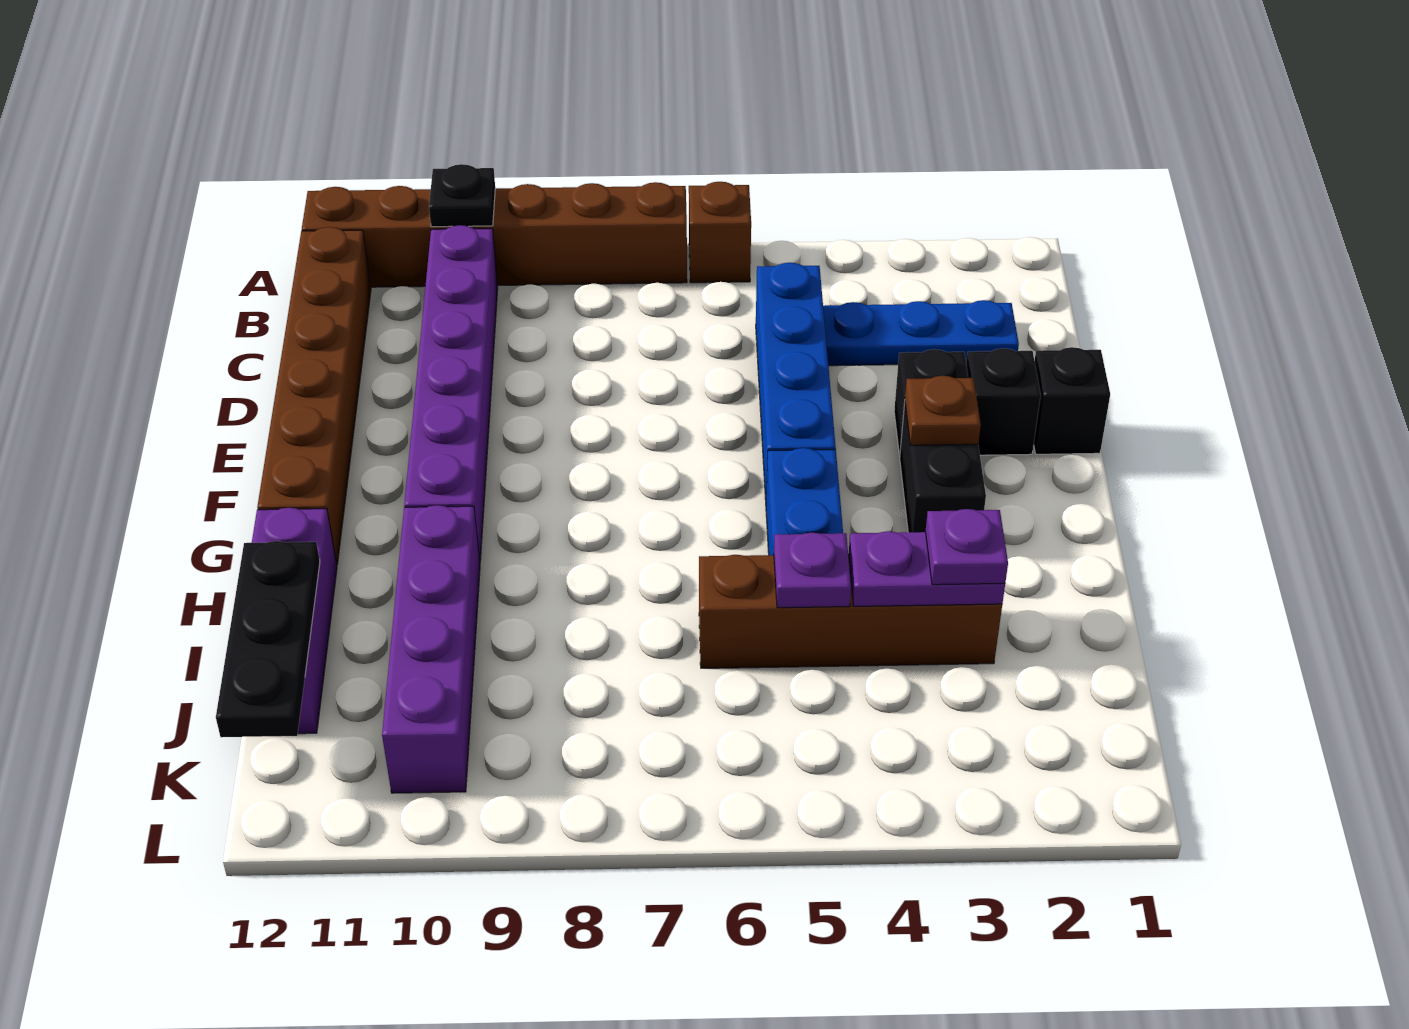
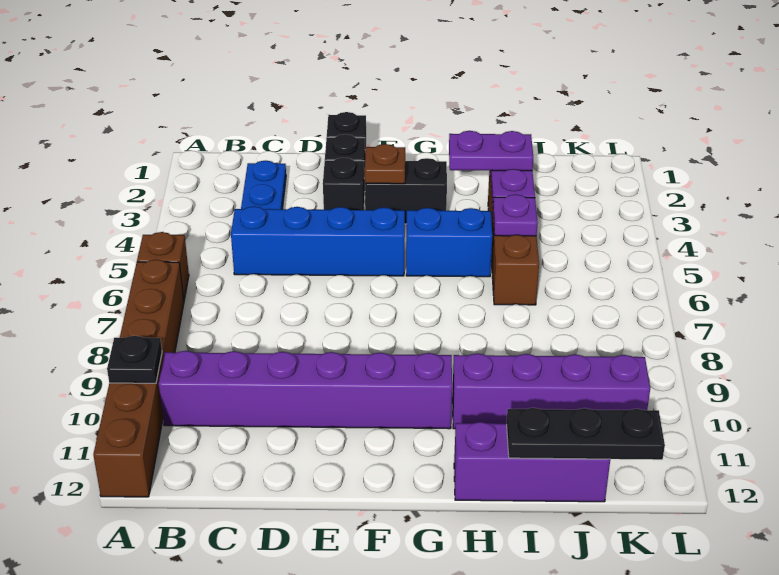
brown brick B12:G12 level 1 -> none
purple plate I3 level 3 -> purple plate H3:I3 level 3

